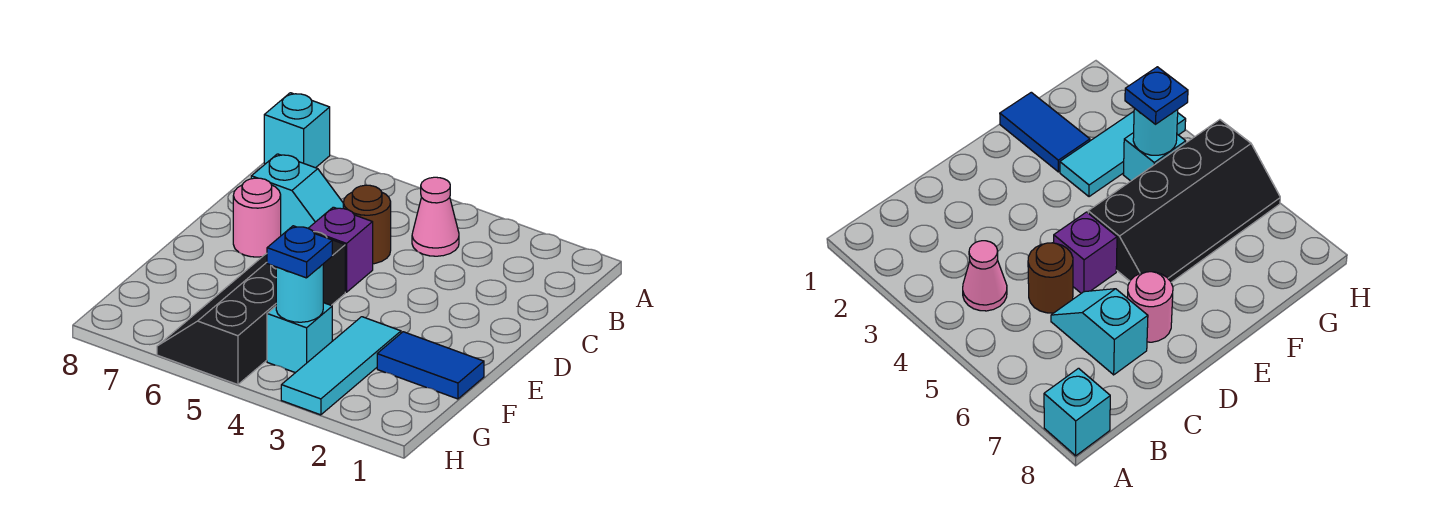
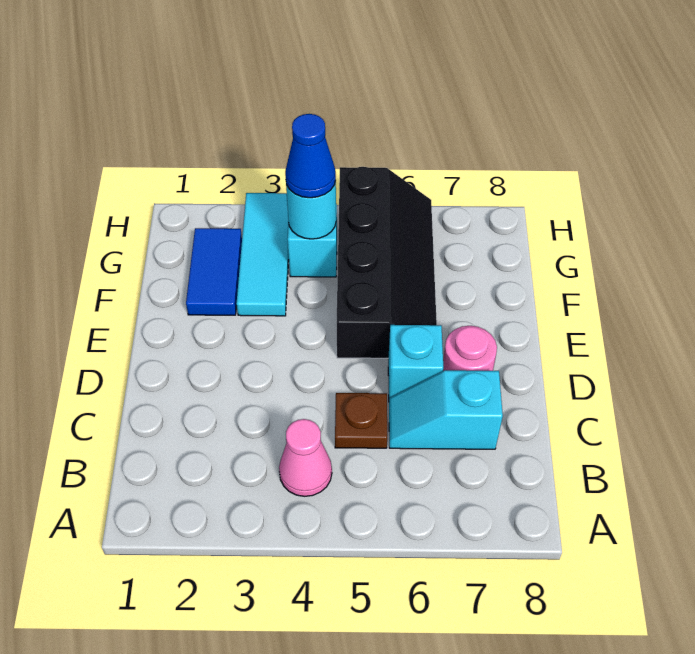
cyan brick A8 level 1 -> cyan brick D6 level 1
brown round brick C5 level 1 -> brown plate C5 level 1
purple brick D5 level 1 -> none
blue tile F1:F2 level 1 -> blue tile F2:G2 level 1
blue plate G4 level 3 -> blue cone G4 level 3

